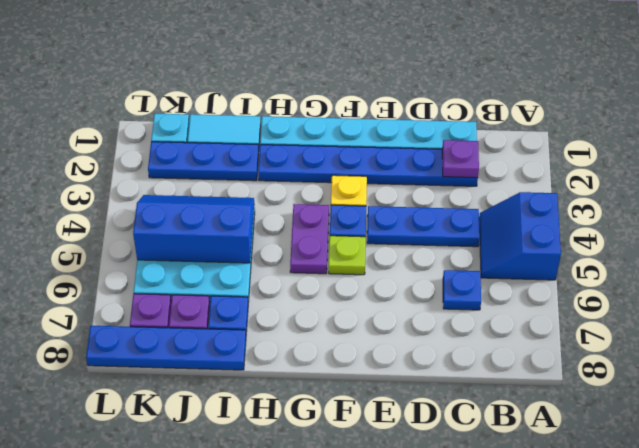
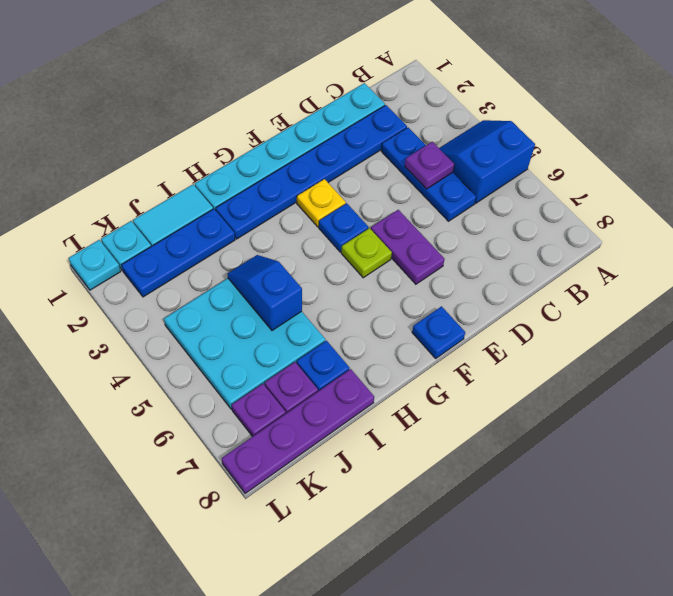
blue slope A4:B5 level 1 top A -> blue slope A4:B5 level 1 top 5
purple plate C2 level 2 -> purple plate C4 level 2
blue plate C4:E4 level 1 -> blue plate C3:C5 level 1
blue plate C6 level 1 -> blue plate F8 level 1
purple plate G4:G5 level 1 -> purple plate E5:E6 level 1
blue slope I4:K5 level 2 top 5 -> blue slope I4:I5 level 2 top 5
blue plate I8:L8 level 1 -> purple plate I8:L8 level 1
none -> cyan plate L1 level 1

